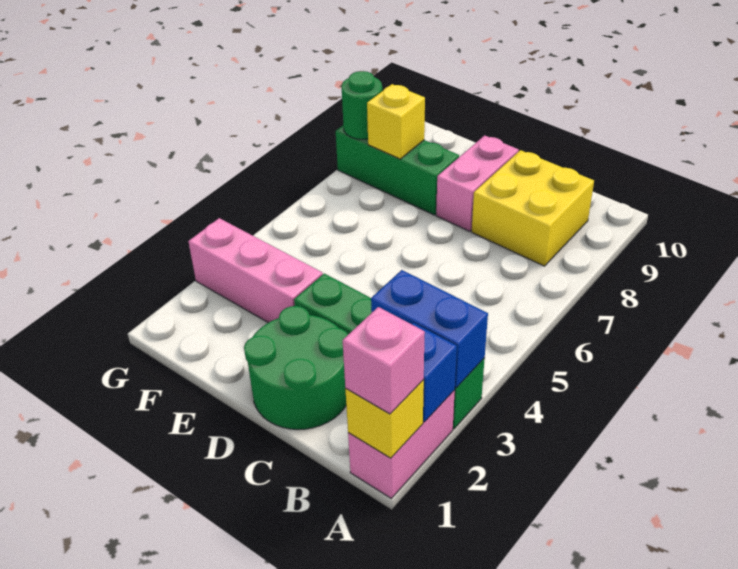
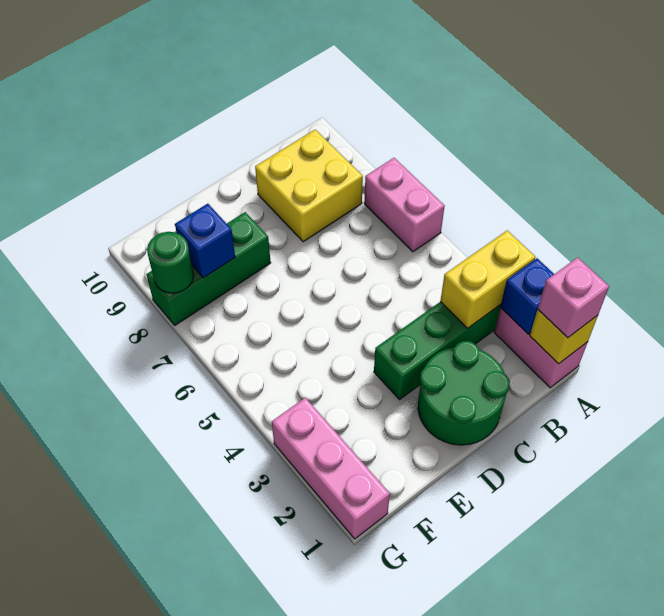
blue brick A3:B3 level 2 -> yellow brick A3:B3 level 2
pink brick D8:D9 level 1 -> pink brick A6:A7 level 1
pink brick E3:G3 level 1 -> pink brick G1:G3 level 1
yellow brick F8 level 2 -> blue brick F8 level 2

